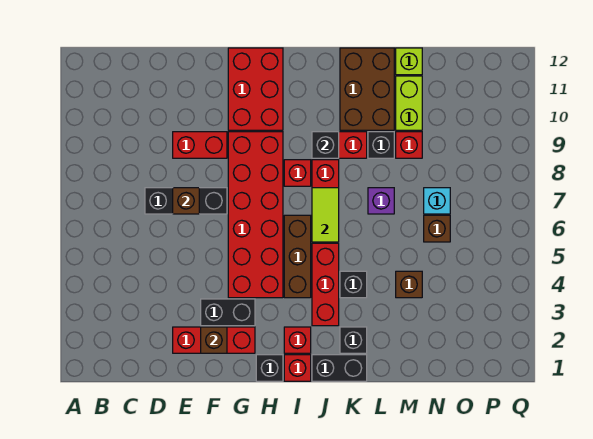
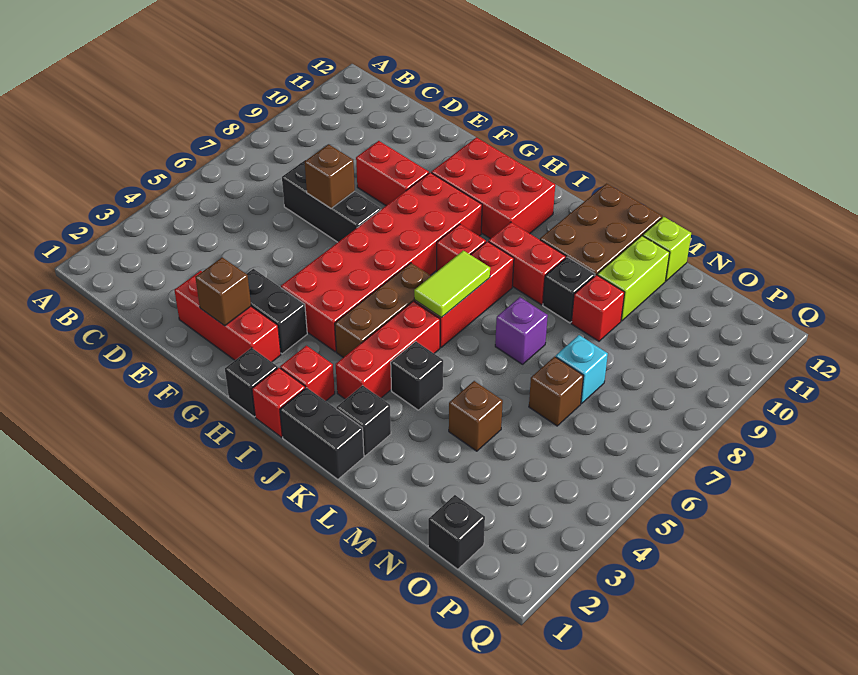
red brick G10:H12 level 1 -> red brick G10:I11 level 1
black brick J9 level 2 -> black brick O1 level 1

